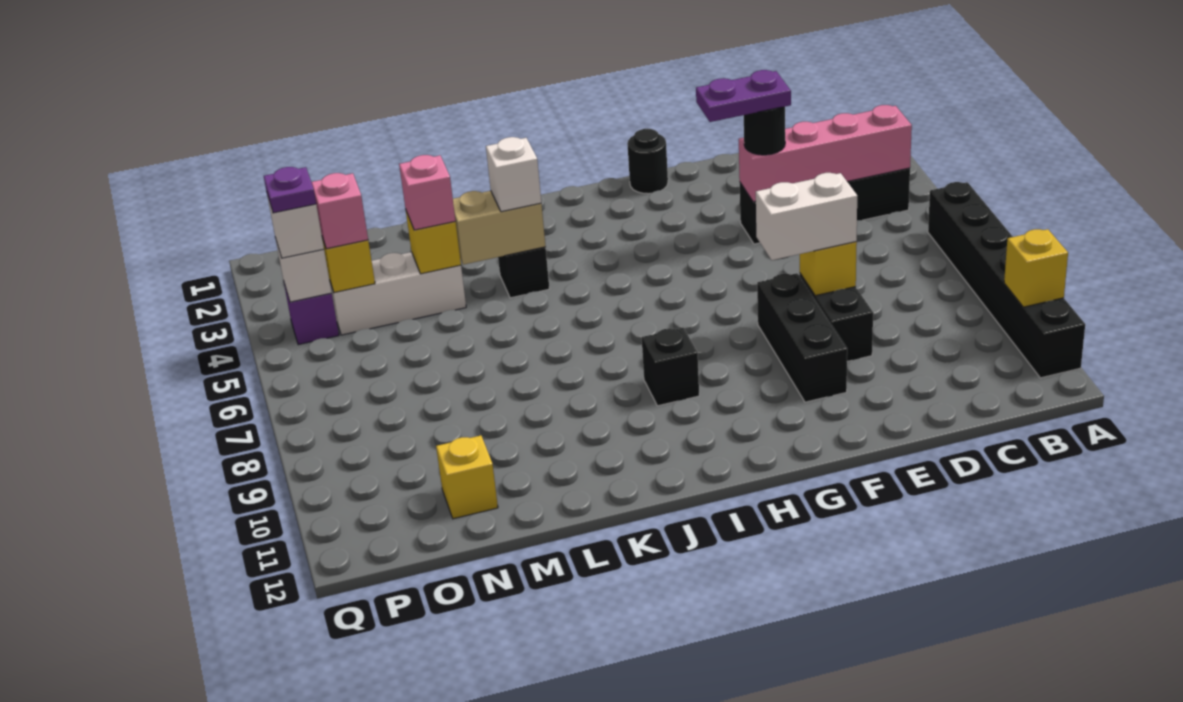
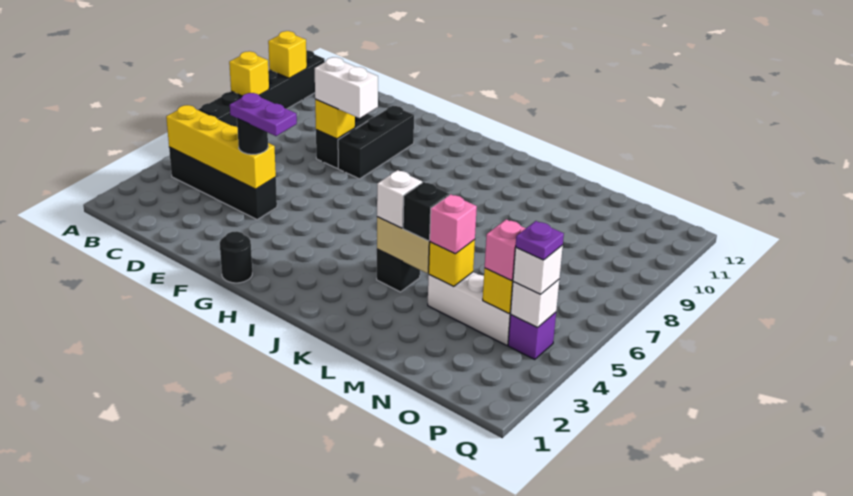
pink brick B4:E4 level 2 -> yellow brick B4:E4 level 2
black brick I9 level 1 -> black brick L4 level 3
yellow brick N11 level 1 -> yellow brick A8 level 2

